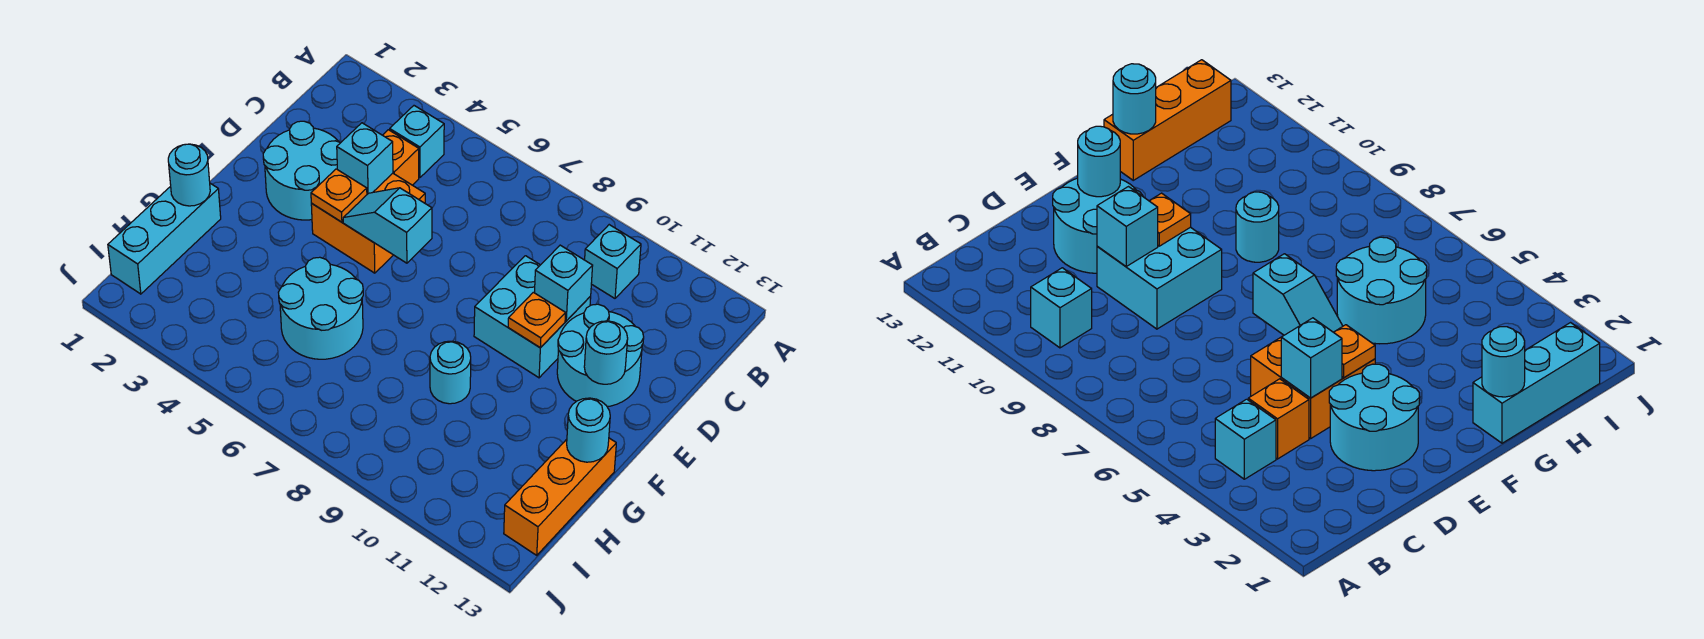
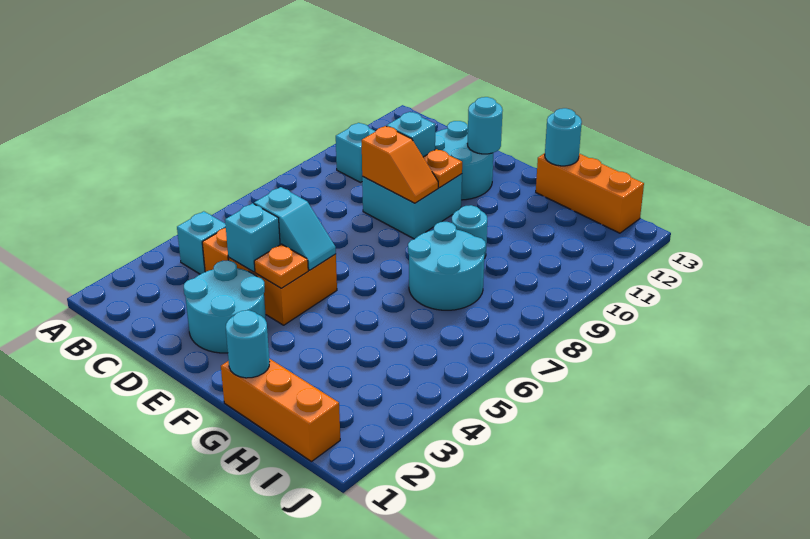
none -> orange slope D9:E9 level 2 top D
cyan slope E5:E6 level 2 top 6 -> cyan slope D5:E5 level 2 top D
cyan brick G1:I1 level 1 -> orange brick G1:I1 level 1
cyan round brick G5:H6 level 1 -> cyan round brick G7:H8 level 1

